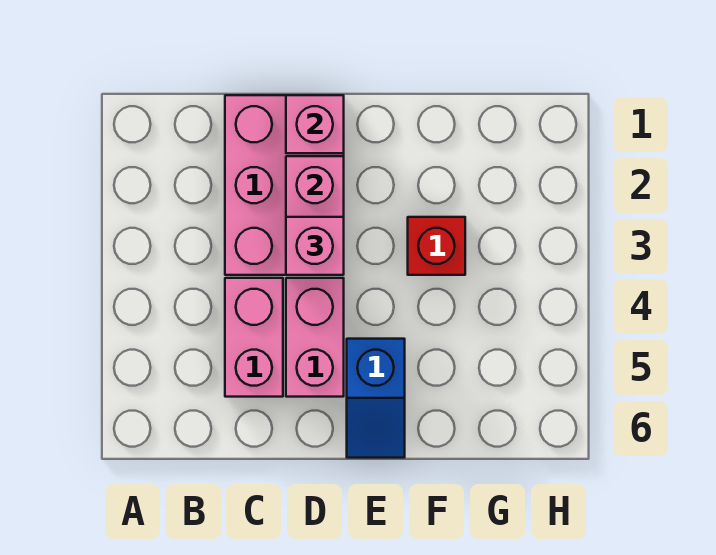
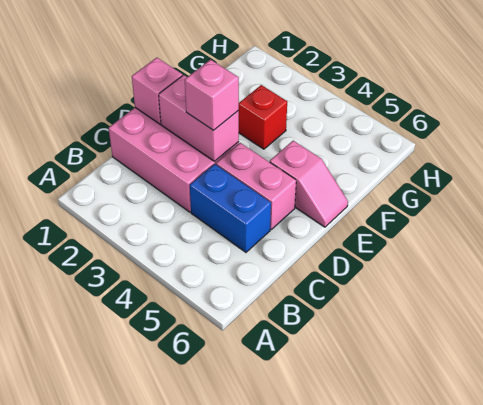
pink brick C4:C5 level 1 -> blue brick C4:C5 level 1
blue slope E5:E6 level 1 top 5 -> pink slope E5:E6 level 1 top 5

